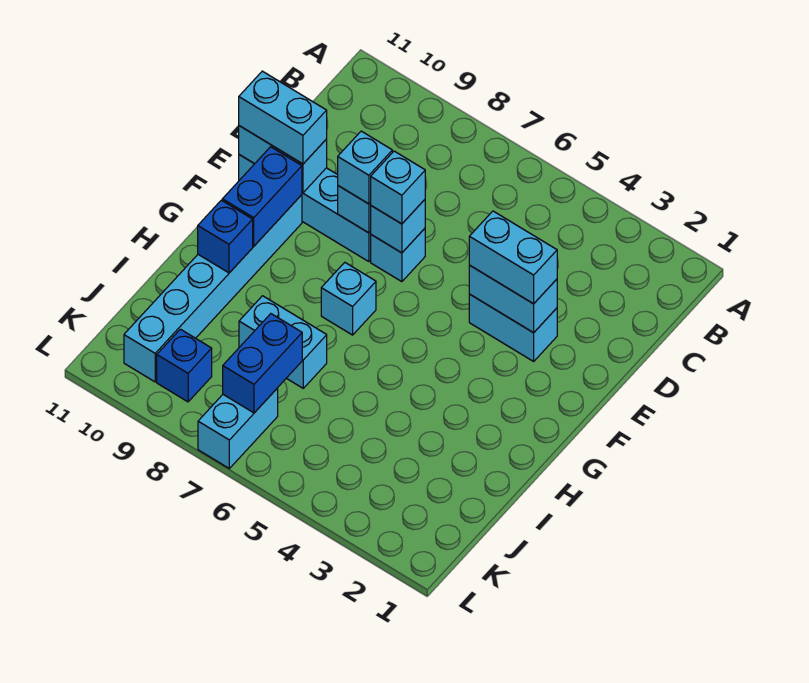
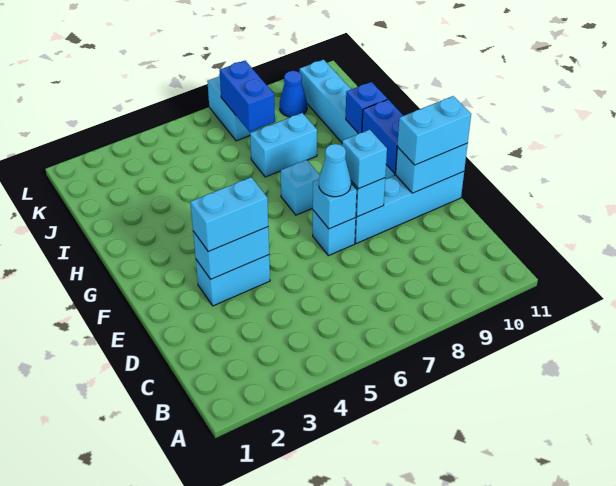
cyan brick E7 level 3 -> cyan cone E7 level 3
blue brick K9 level 1 -> blue cone K9 level 1

